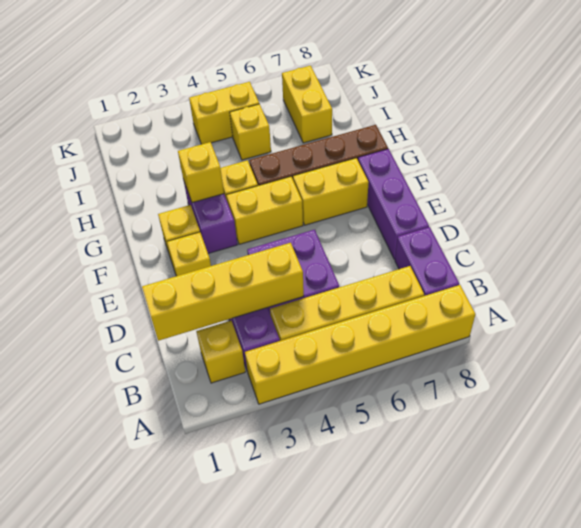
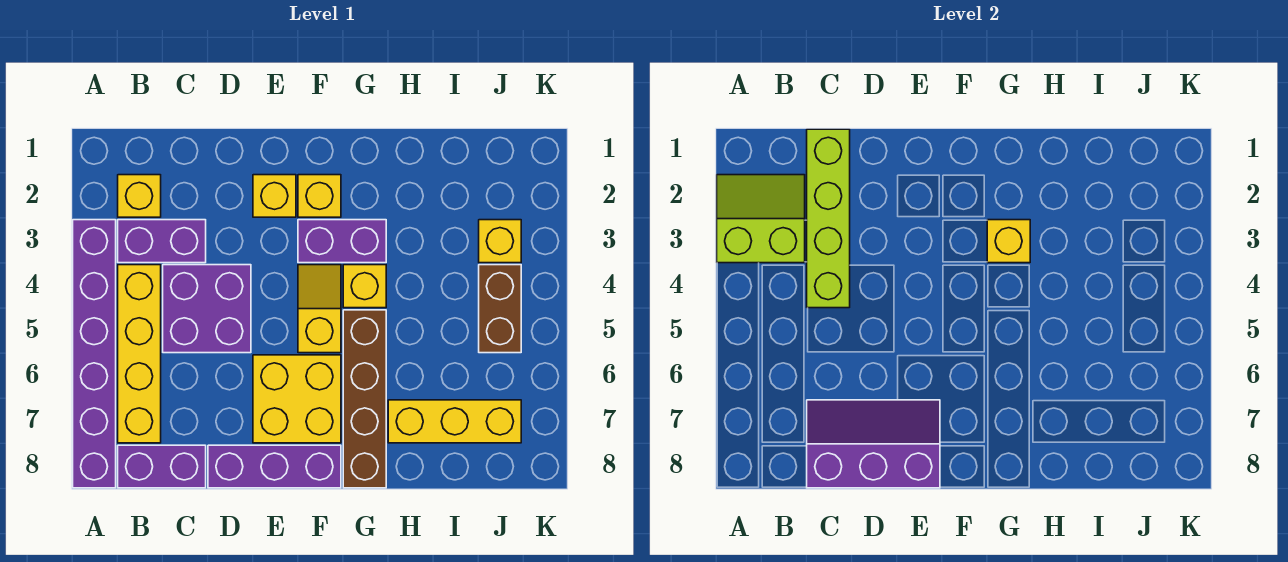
none -> lime slope A2:B3 level 2 top 3
yellow brick A3:A8 level 1 -> purple brick A3:A8 level 1
yellow brick C1:C4 level 2 -> lime brick C1:C4 level 2
none -> purple slope C7:E8 level 2 top 8
yellow brick F4:F5 level 1 -> yellow slope F4:F5 level 1 top 5
yellow brick F6:F7 level 1 -> yellow brick E6:F7 level 1
yellow brick I5 level 1 -> yellow brick J3 level 1
yellow brick I7:J7 level 1 -> yellow brick H7:J7 level 1
yellow brick J4:J5 level 1 -> brown brick J4:J5 level 1

